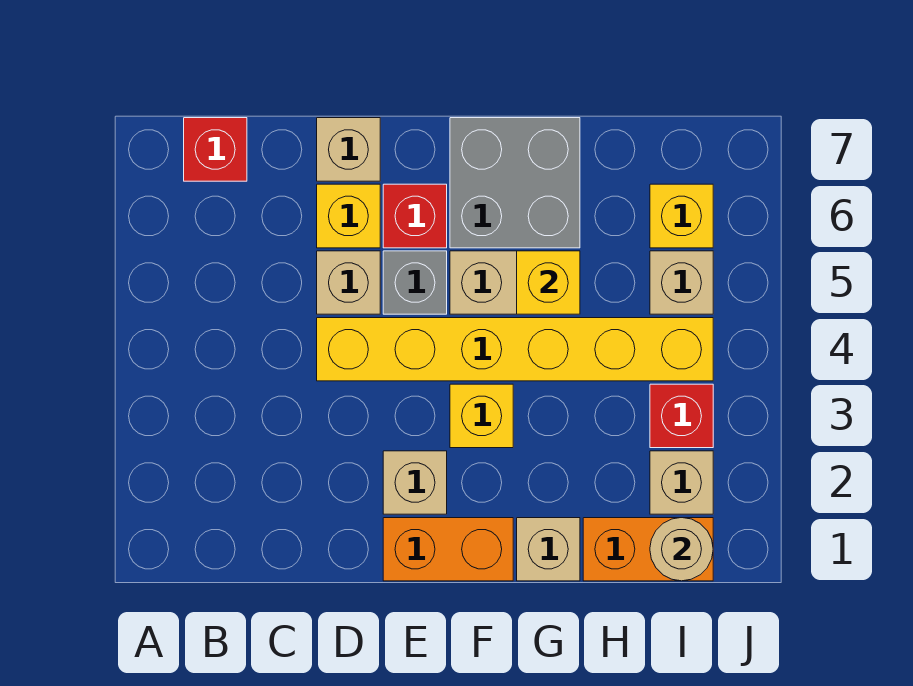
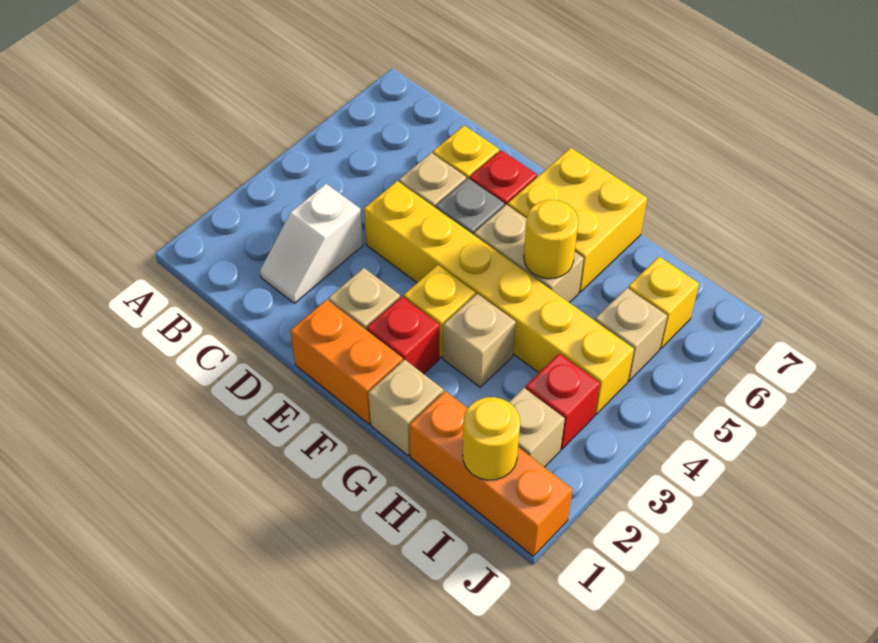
red brick B7 level 1 -> red brick F2 level 1
none -> white slope C2:C3 level 1 top 3
tan brick D7 level 1 -> tan brick G3 level 1
grey brick F6:G7 level 1 -> yellow brick F6:G7 level 1
yellow brick G5 level 2 -> yellow round brick G5 level 2
orange brick H1:I1 level 1 -> orange brick H1:J1 level 1
tan round brick I1 level 2 -> yellow round brick I1 level 2

